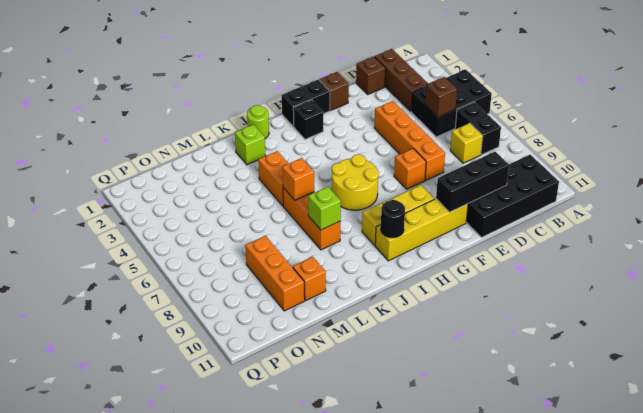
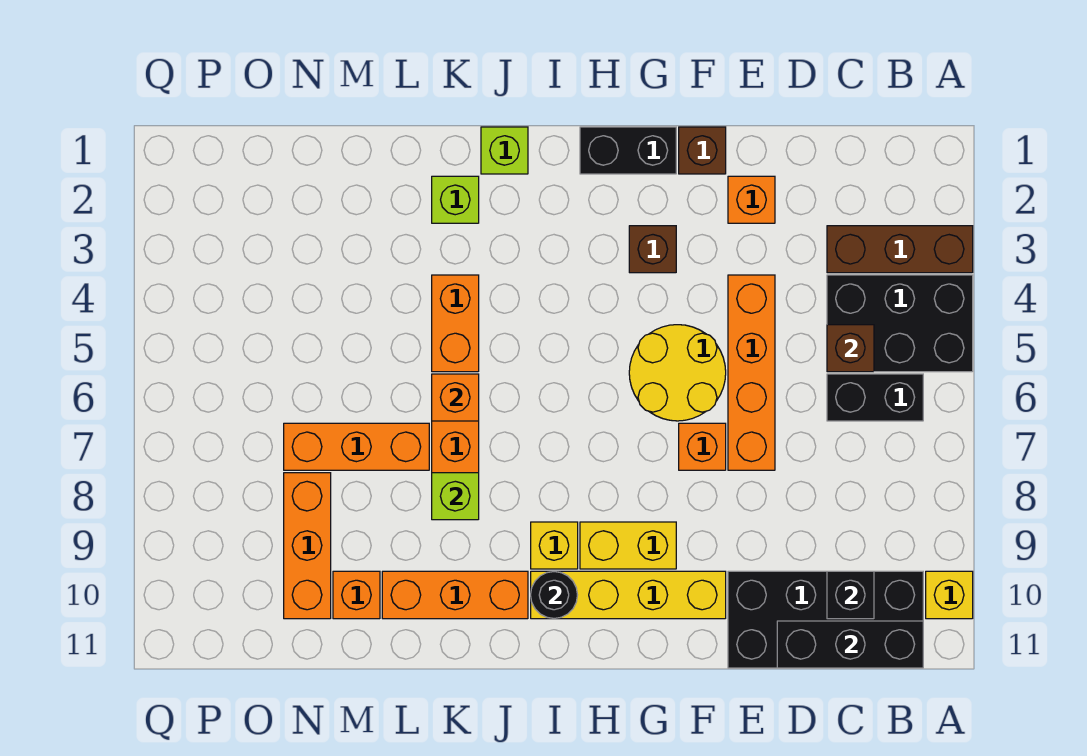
black brick B6:B7 level 1 -> black brick B6:C6 level 1
brown brick C1:C3 level 1 -> brown brick A3:C3 level 1
yellow brick C7 level 1 -> yellow brick A10 level 1
brown brick D1 level 1 -> brown brick G3 level 1
black brick D10:F10 level 2 -> black brick B11:D11 level 2
none -> orange brick E2 level 1
black brick H2 level 1 -> black brick C10 level 2
yellow round brick H6:I7 level 1 -> yellow round brick F5:G6 level 1
lime round brick J1 level 1 -> lime brick J1 level 1
none -> orange brick J10:L10 level 1
none -> orange brick L7:N7 level 1

